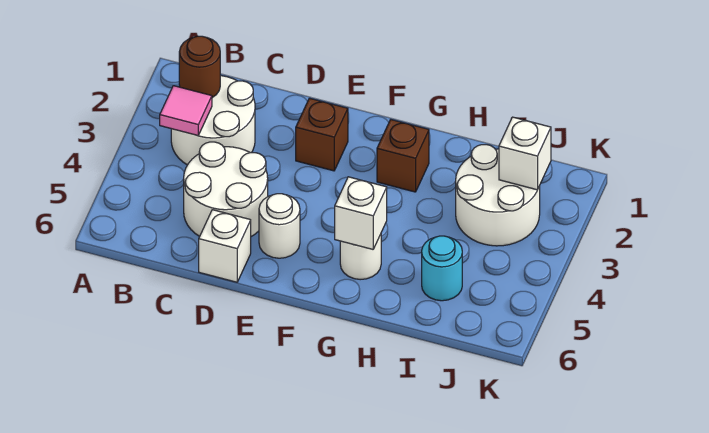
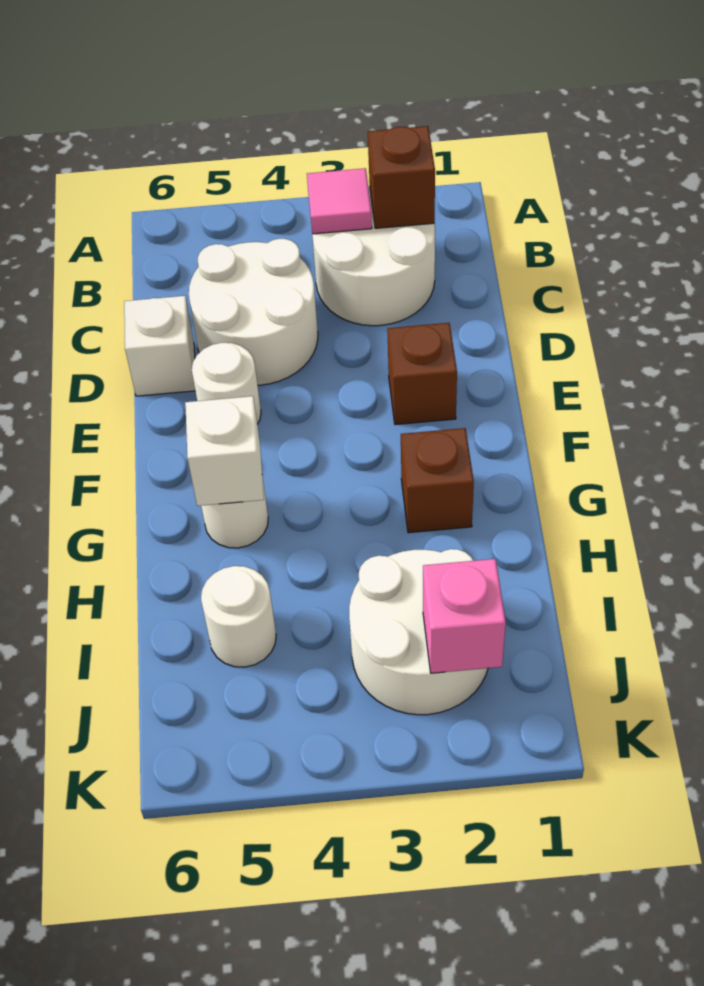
brown round brick B2 level 2 -> brown brick B2 level 2
cyan round brick I5 level 1 -> white round brick I5 level 1
white brick J2 level 2 -> pink brick J2 level 2

